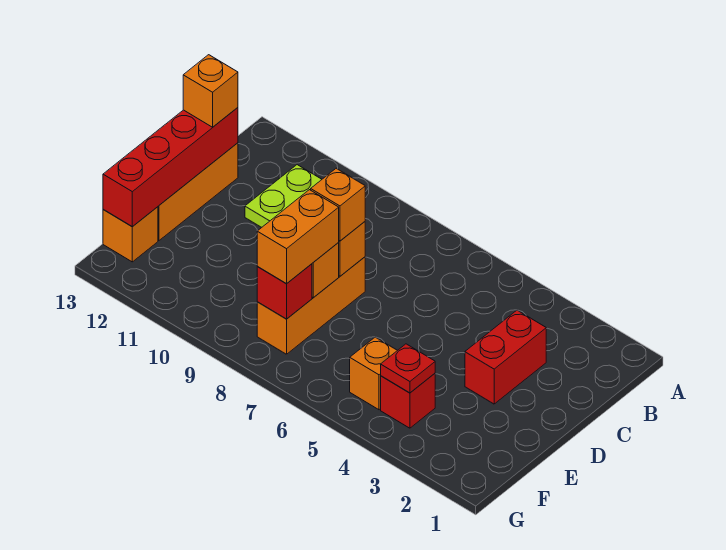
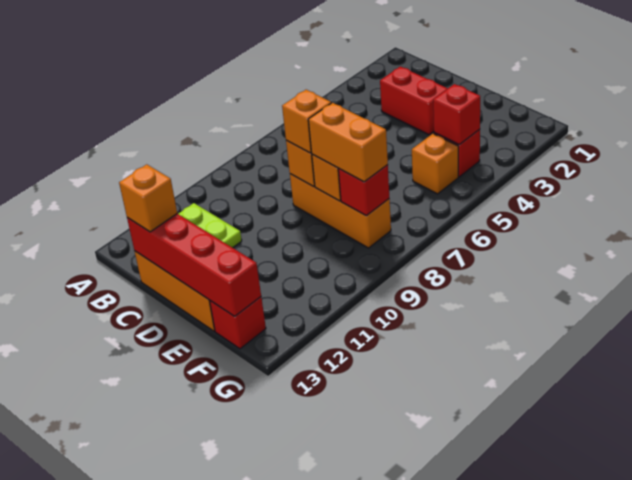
red plate F4 level 2 -> red brick F4 level 2
orange brick F13 level 1 -> red brick F13 level 1

